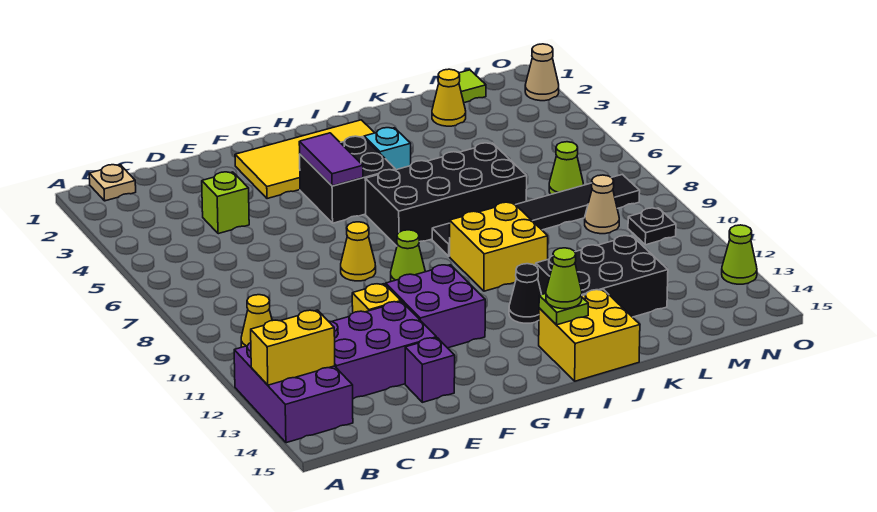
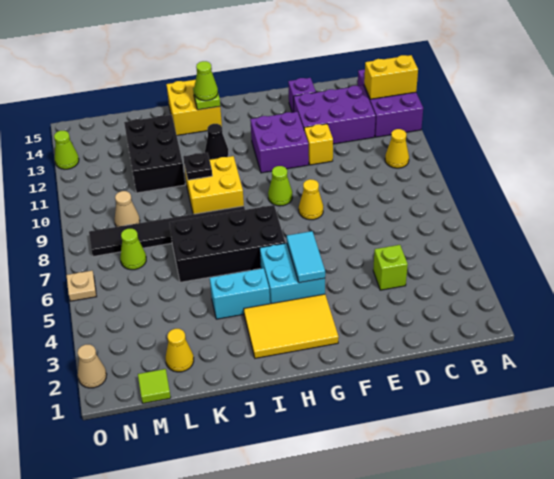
tan plate B1 level 1 -> tan plate O6 level 1
yellow tile F2:I3 level 1 -> yellow tile G2:I3 level 1
black brick G4:H5 level 1 -> cyan brick G4:H5 level 1
purple tile G4:G5 level 2 -> cyan tile G4:G5 level 2
cyan brick I4 level 1 -> cyan brick I4:J4 level 1
black brick J12:L13 level 1 -> black brick K11:L13 level 1
black plate N10 level 1 -> black plate J10 level 2

